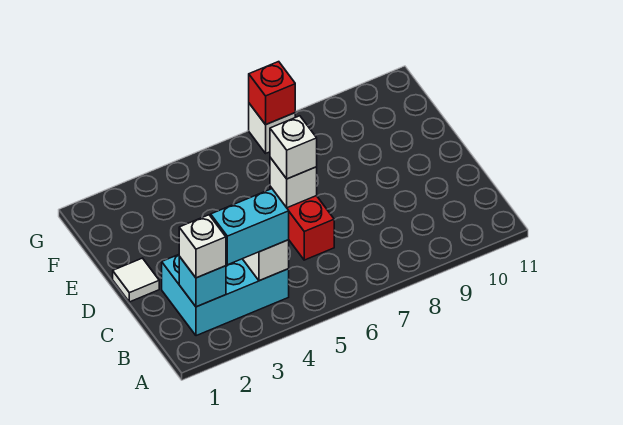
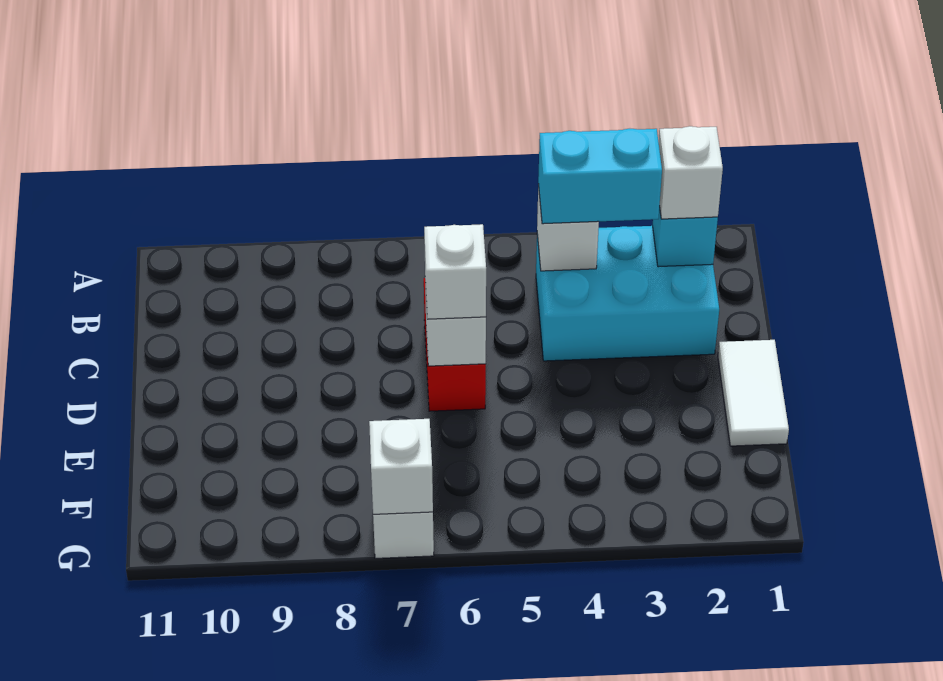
white tile D1 level 1 -> white tile D1:E1 level 1
red brick G7 level 2 -> white brick G7 level 2

